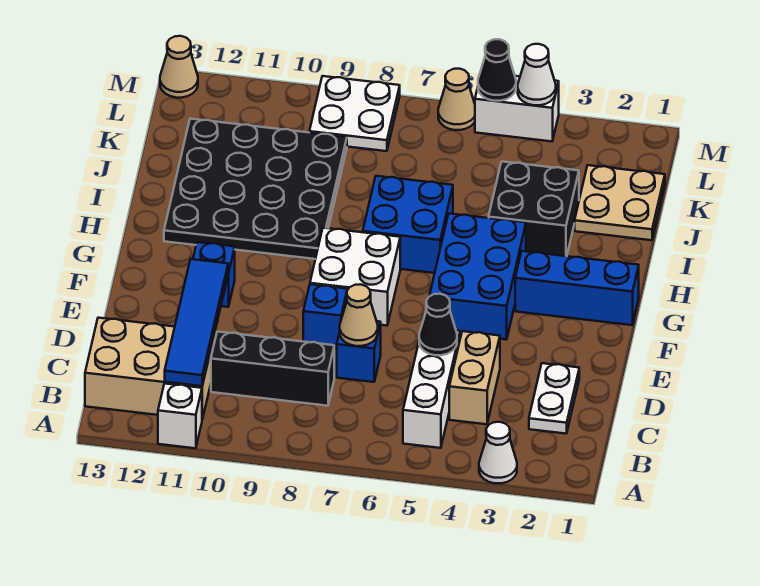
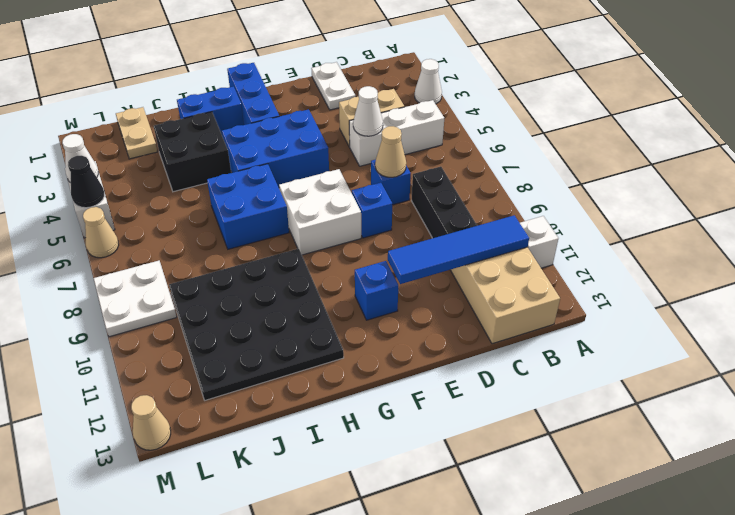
white plate C2:D2 level 1 -> white plate D1:D2 level 1
black cone D5 level 2 -> white cone D5 level 2
none -> blue brick H2:I2 level 1
tan plate J1:K2 level 1 -> tan plate K1:K2 level 1

